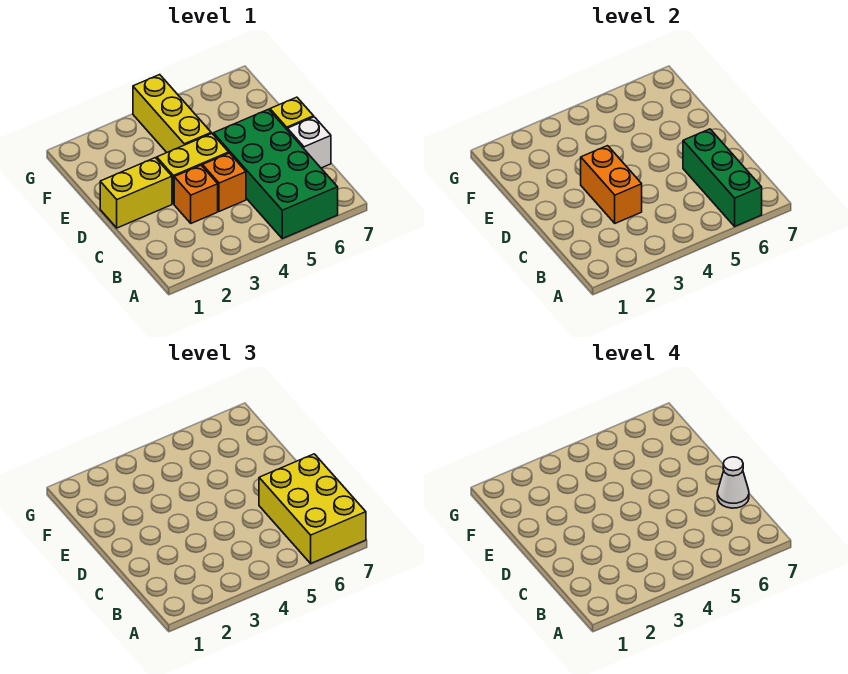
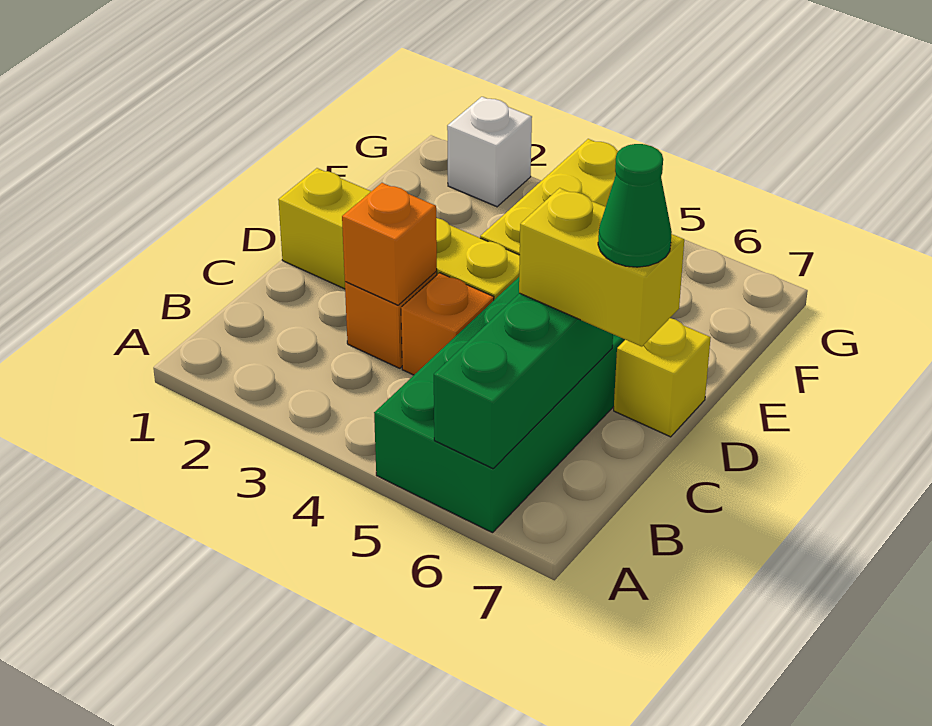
yellow brick A6:C7 level 3 -> yellow brick C6:C7 level 3
orange brick C3:D3 level 2 -> orange brick C3 level 2
white brick C7 level 1 -> white brick G2 level 1
white cone C7 level 4 -> green cone C7 level 4

